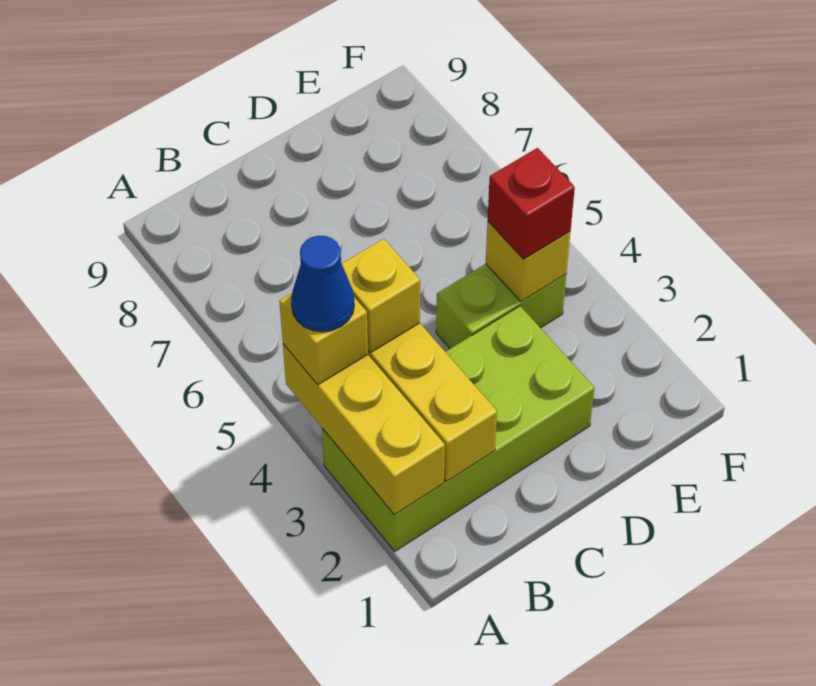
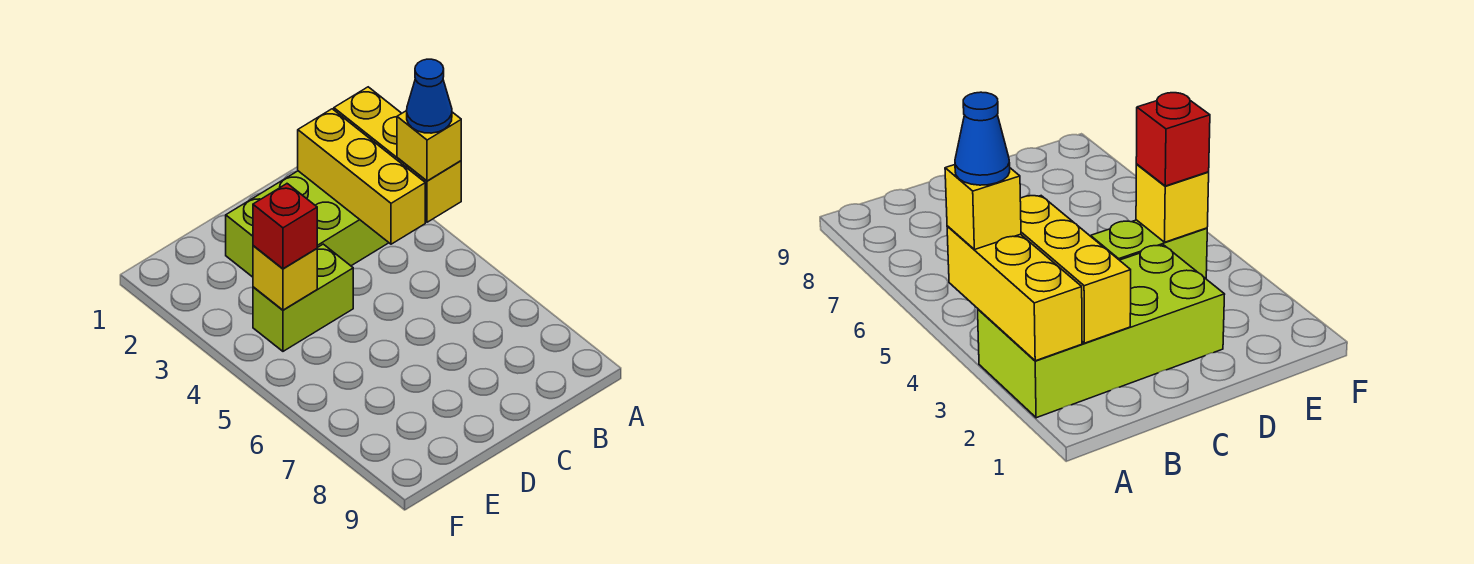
yellow brick B4 level 3 -> none

